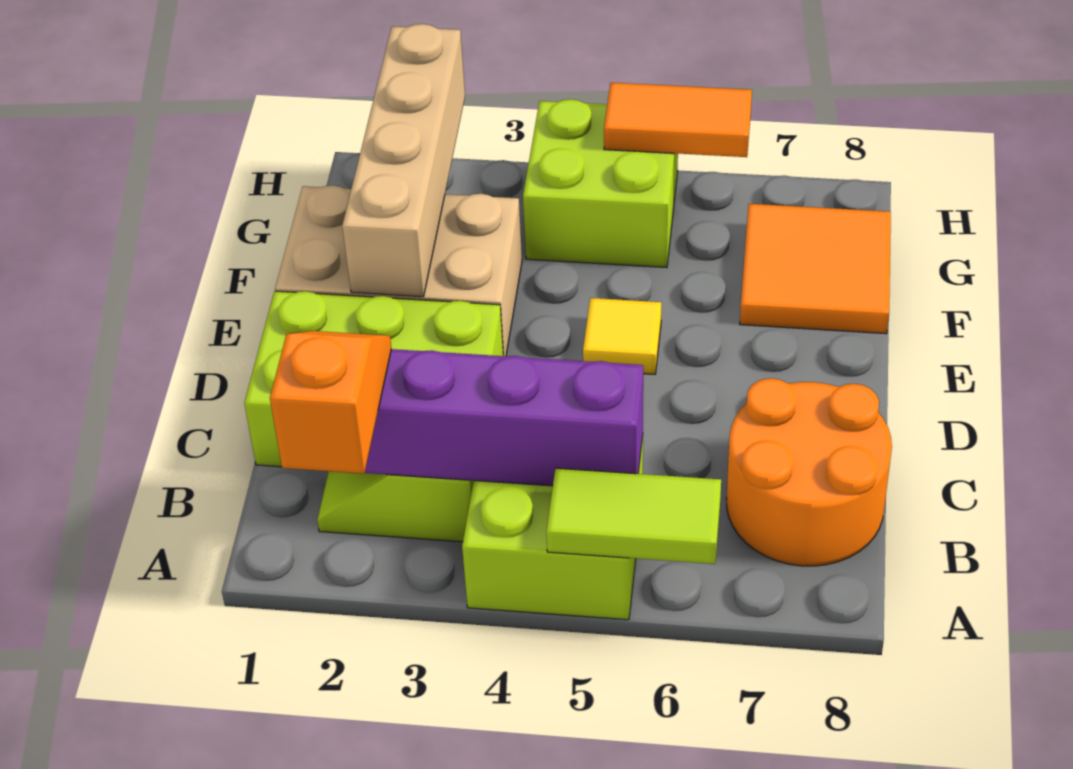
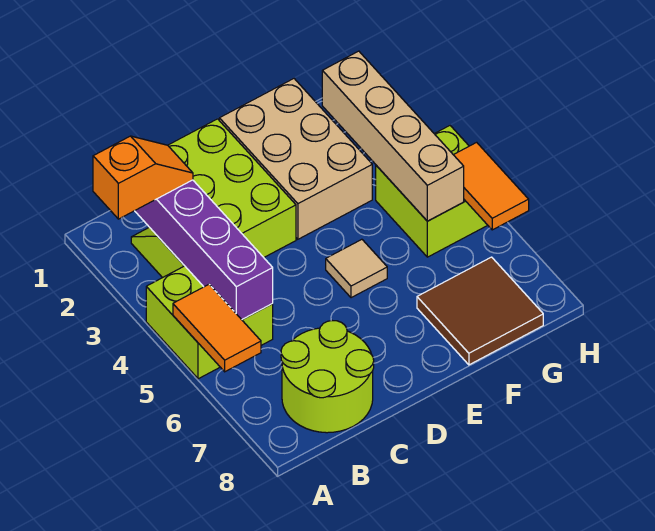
lime tile A5:A6 level 2 -> orange tile A5:A6 level 2
orange round brick B7:C8 level 1 -> lime round brick B7:C8 level 1
tan brick E2:H2 level 2 -> tan brick G2:G5 level 2
yellow tile E5 level 1 -> tan tile E5 level 1
orange tile F7:G8 level 1 -> brown tile F7:G8 level 1

